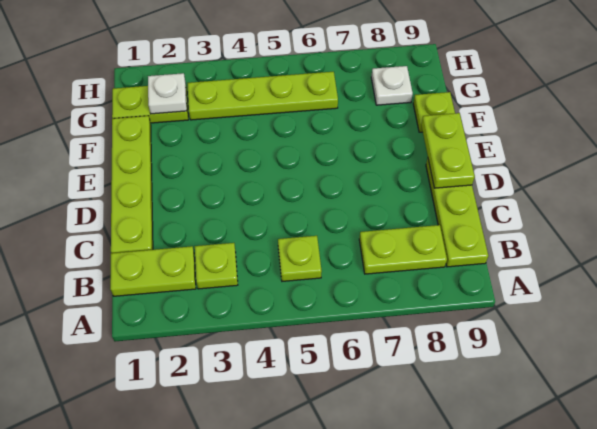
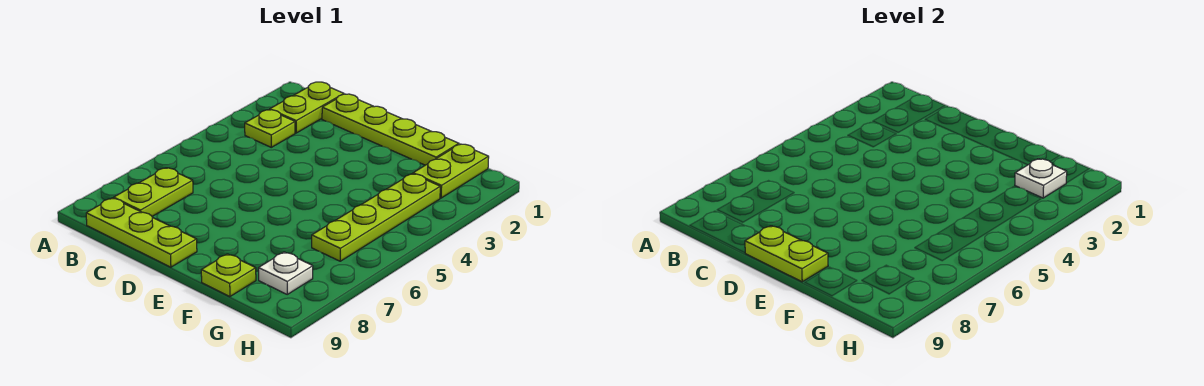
lime plate B5 level 1 -> none

